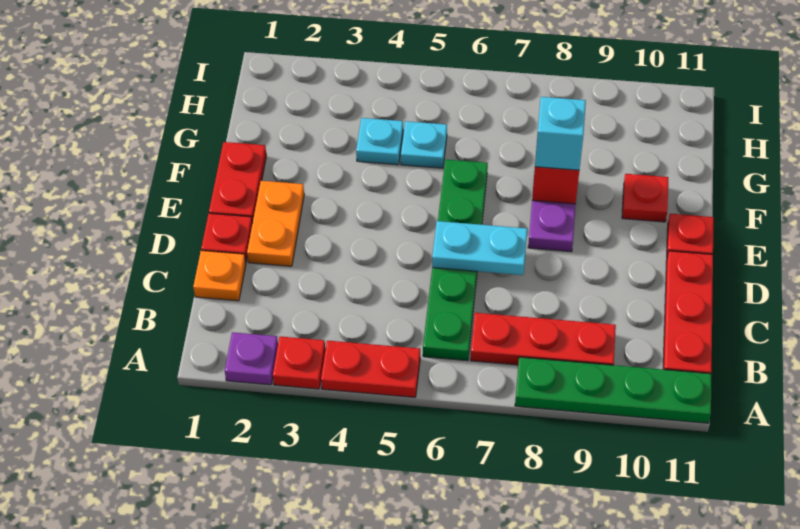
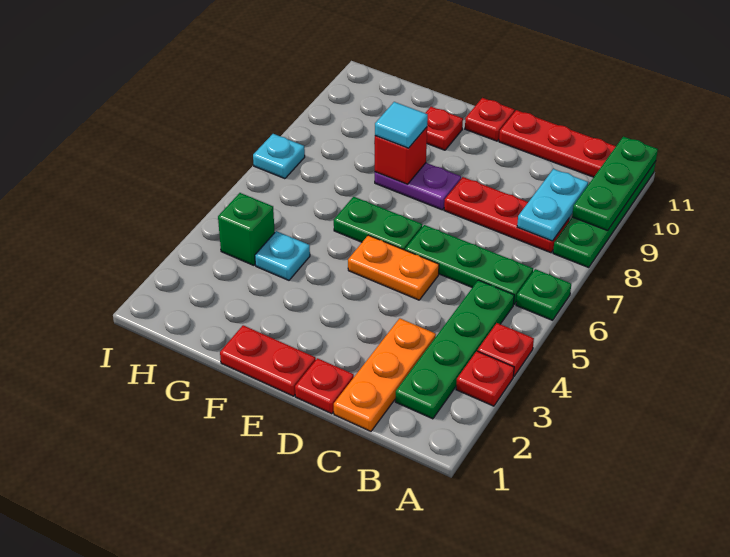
purple plate A2 level 1 -> none
red plate A4:A5 level 1 -> red plate A4 level 1
none -> green plate A6 level 1
none -> green plate A9:A11 level 2
none -> green plate B2:B5 level 1
red plate B7:B9 level 1 -> red plate B8:D8 level 1
orange plate C1 level 1 -> orange plate C1:C3 level 1
orange plate D2:E2 level 1 -> orange plate D5:E5 level 1
cyan plate D6:D7 level 2 -> cyan plate B8:B9 level 2
cyan brick F8 level 3 -> cyan tile F8 level 3
cyan plate G5 level 1 -> cyan plate I7 level 1
none -> green brick H4 level 1

